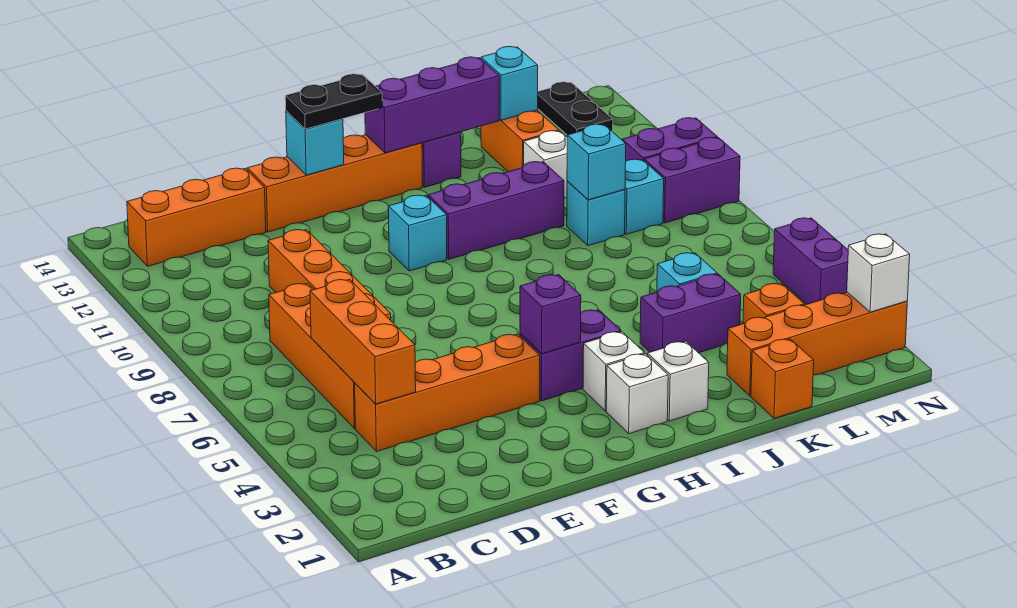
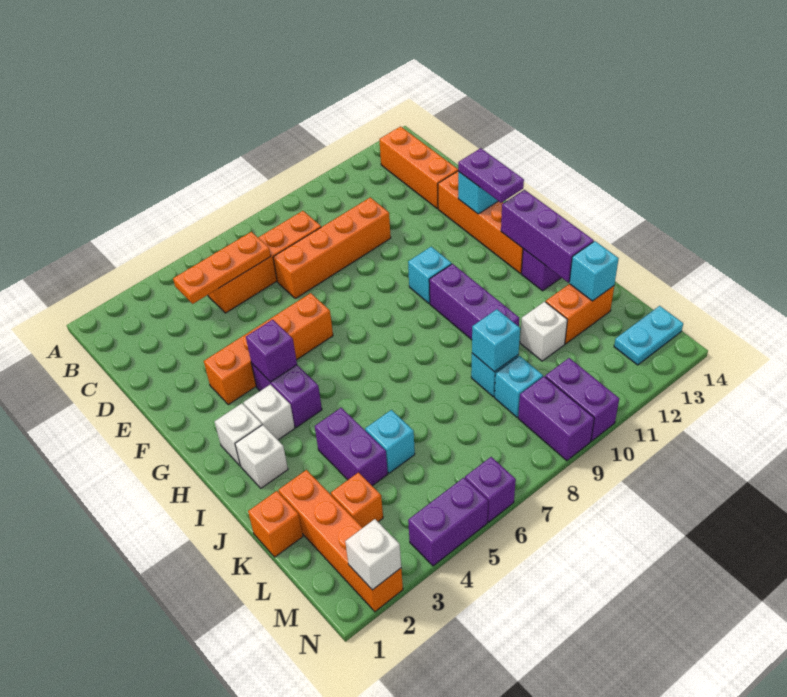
orange brick C4:F4 level 1 -> orange brick F3:F6 level 1
orange brick C4:C6 level 2 -> orange plate C4:C6 level 2
black plate F13:G13 level 3 -> purple plate F13:G13 level 3
black plate M13:M14 level 1 -> cyan plate M13:M14 level 1
none -> purple brick N6 level 1

